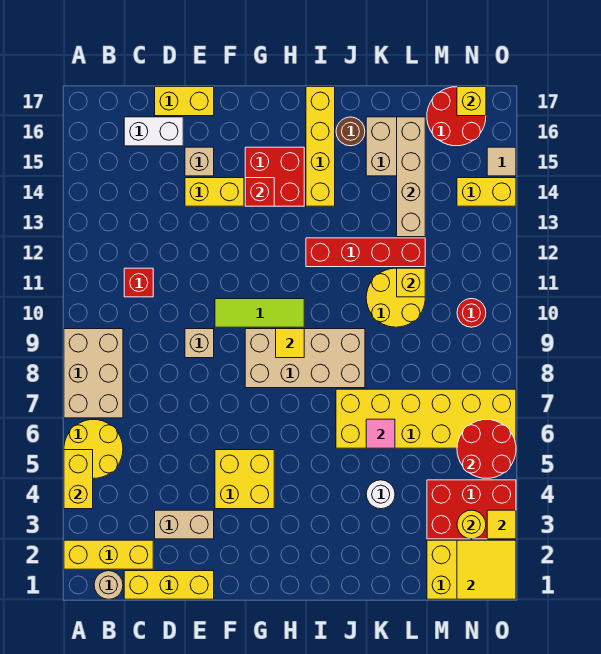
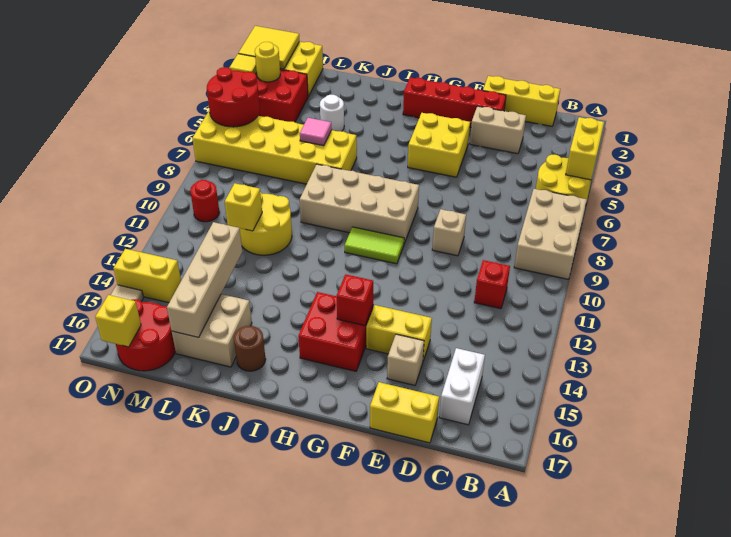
yellow brick A2:C2 level 1 -> none
tan round brick B1 level 1 -> none
white brick C16:D16 level 1 -> white brick C15:C16 level 1
lime tile F10:H10 level 1 -> lime tile G10:H10 level 1
yellow tile H9 level 2 -> none
red brick I12:L12 level 1 -> red brick E2:H2 level 1
yellow brick I14:I17 level 1 -> none

